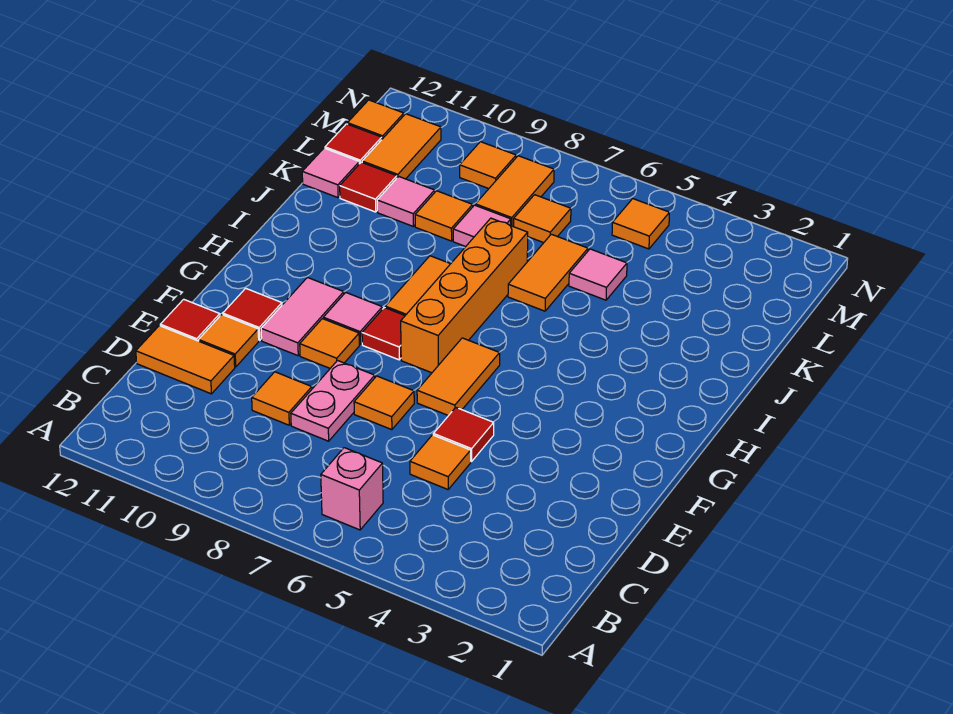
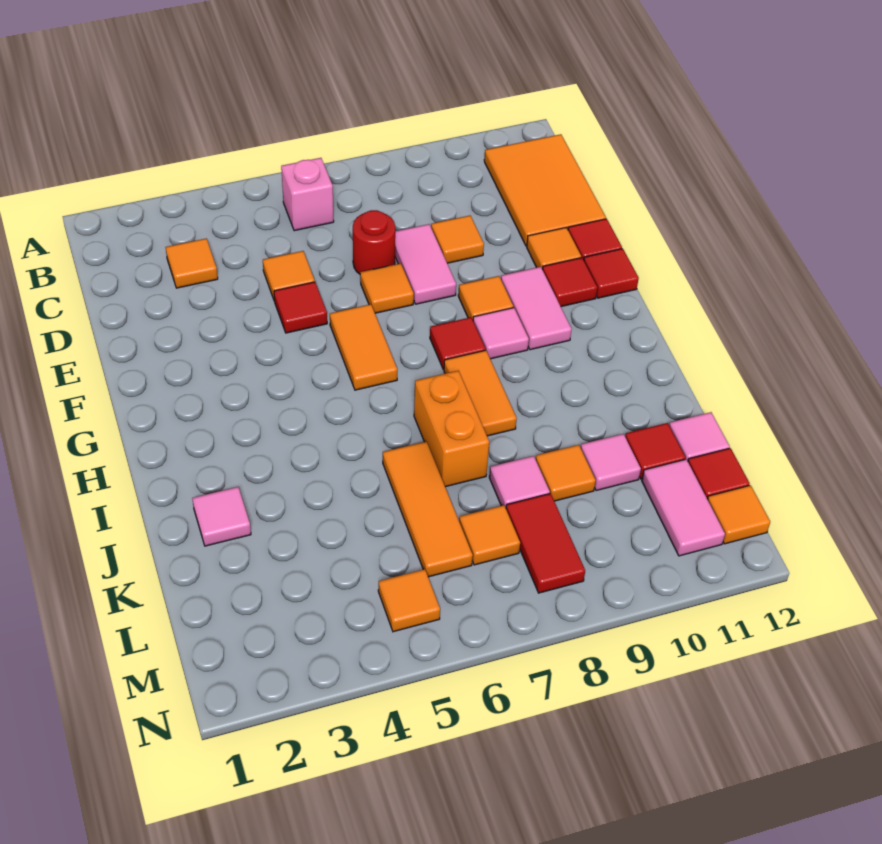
none -> red round brick D7 level 1
pink plate D8:E8 level 1 -> pink tile D8:E8 level 1
orange tile D11:D12 level 1 -> orange tile B11:D12 level 1
none -> red tile F12 level 1
orange brick G7:J7 level 1 -> orange brick I7:J7 level 1
orange tile J6:K6 level 1 -> orange tile J6:L6 level 1
pink tile K5 level 1 -> pink tile J2 level 1
orange tile L8:M8 level 1 -> red tile L8:M8 level 1
orange tile L11:M11 level 1 -> pink tile L11:M11 level 1
orange tile M9 level 1 -> orange tile C3 level 1

